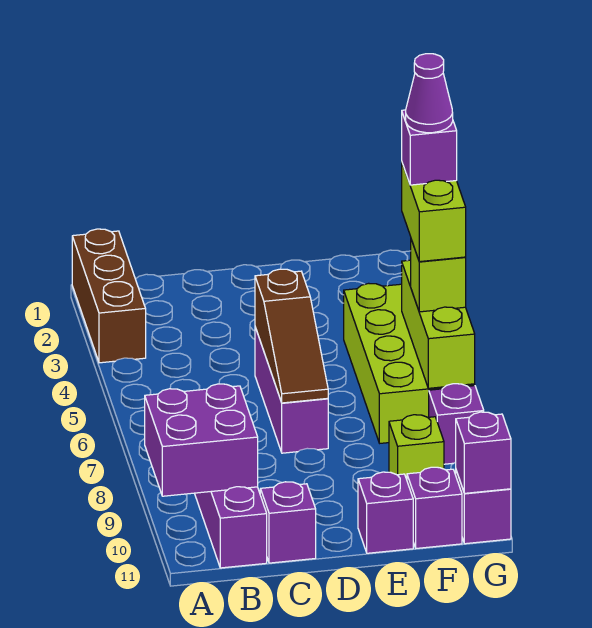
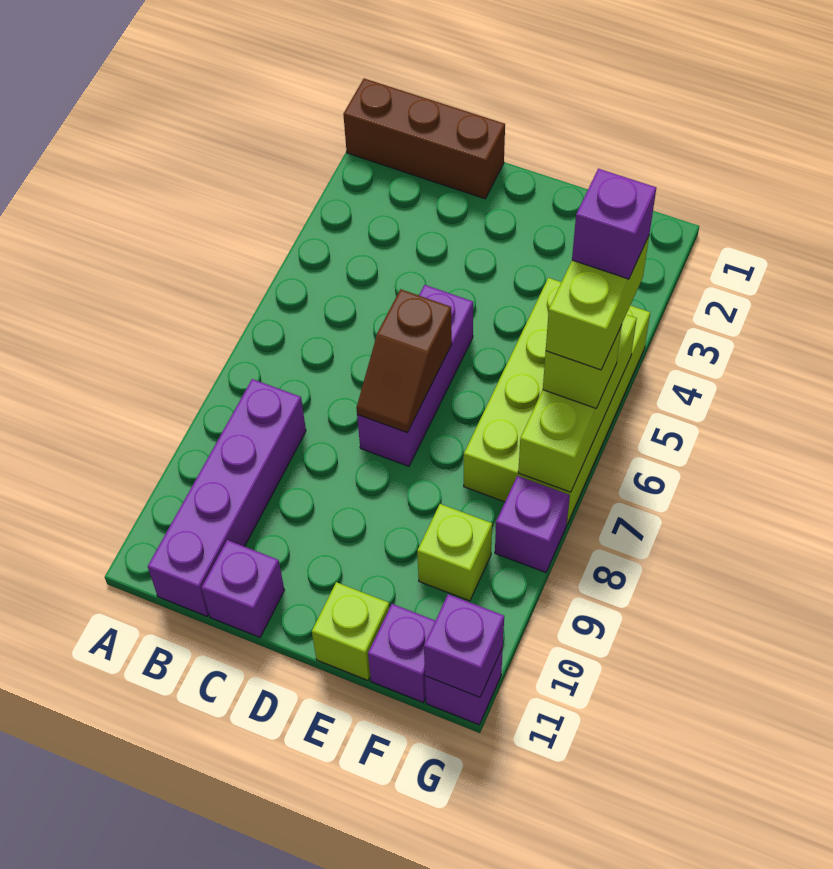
brown brick A1:A3 level 1 -> brown brick A1:C1 level 1
purple brick A9:B10 level 2 -> none
brown slope D5:D7 level 2 top 5 -> brown slope D6:D7 level 2 top 6
purple brick E11 level 1 -> lime brick E11 level 1
purple cone G5 level 6 -> none

